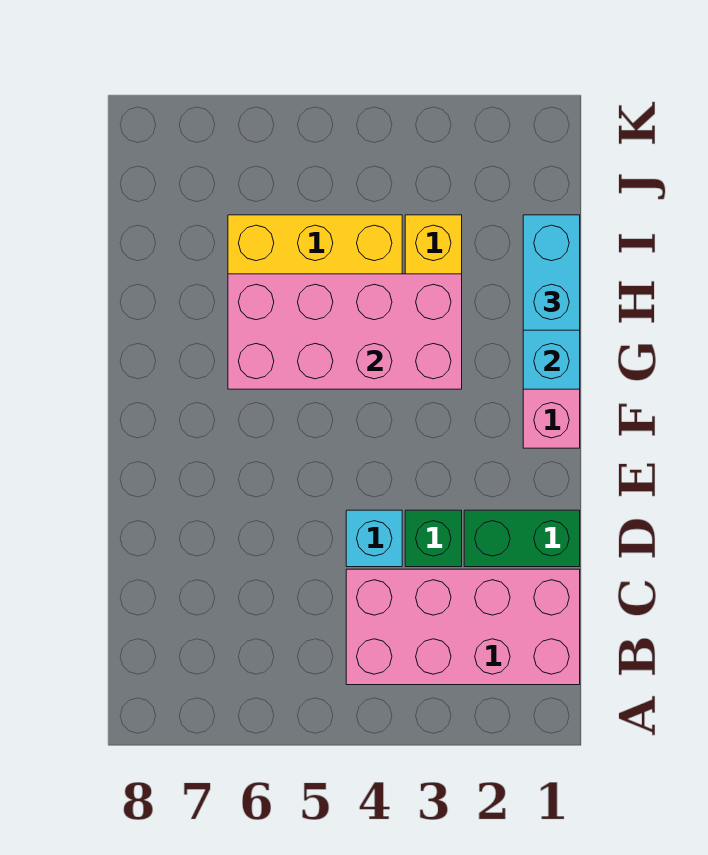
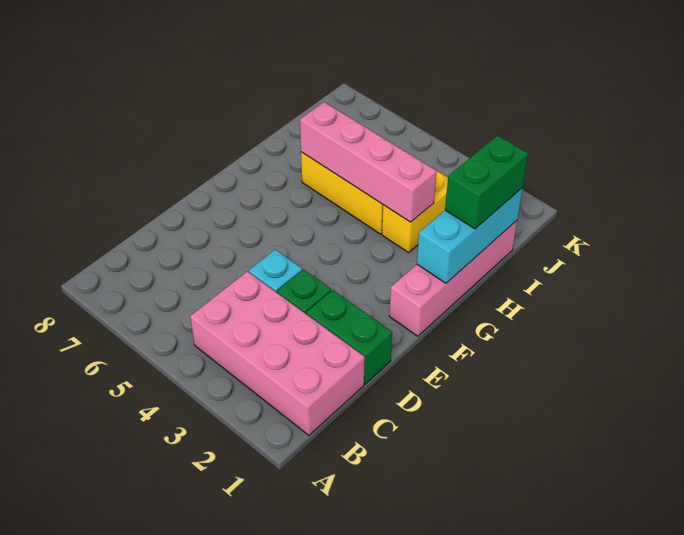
pink brick G3:H6 level 2 -> pink brick H3:H6 level 2
cyan brick H1:I1 level 3 -> green brick H1:I1 level 3

